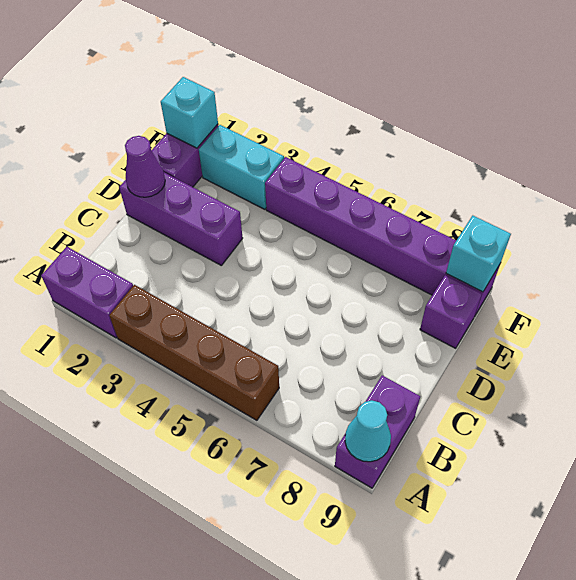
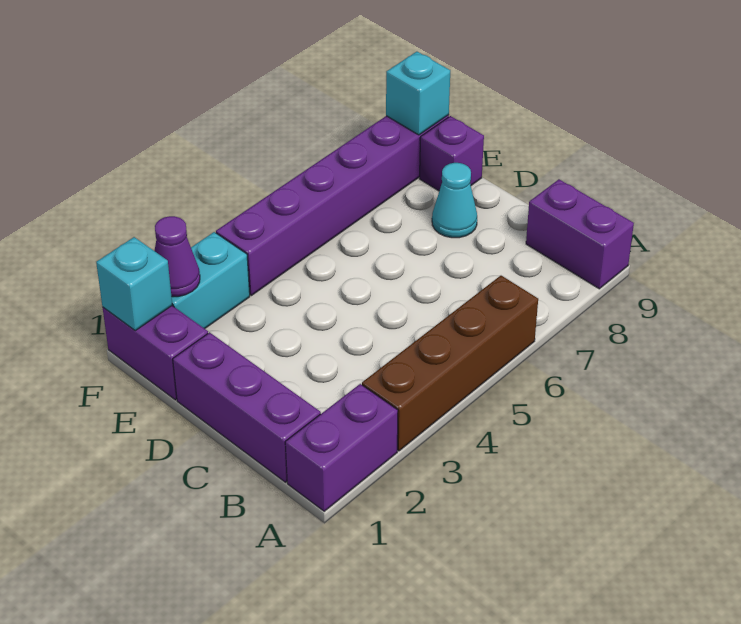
cyan cone A9 level 2 -> cyan cone D8 level 1
purple brick D1:D3 level 1 -> purple brick B1:D1 level 1
purple cone D1 level 2 -> purple cone F2 level 2

